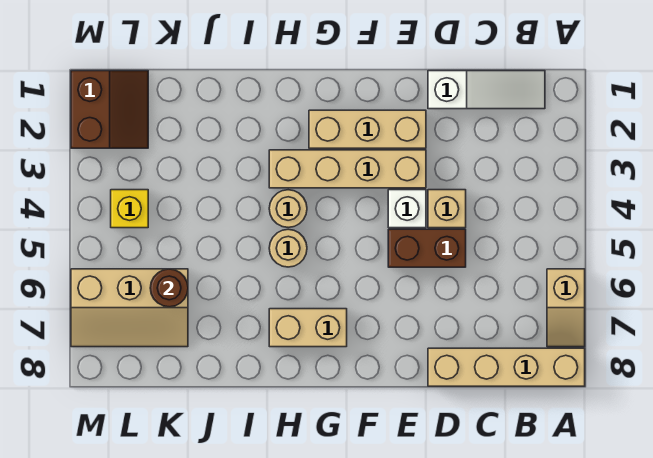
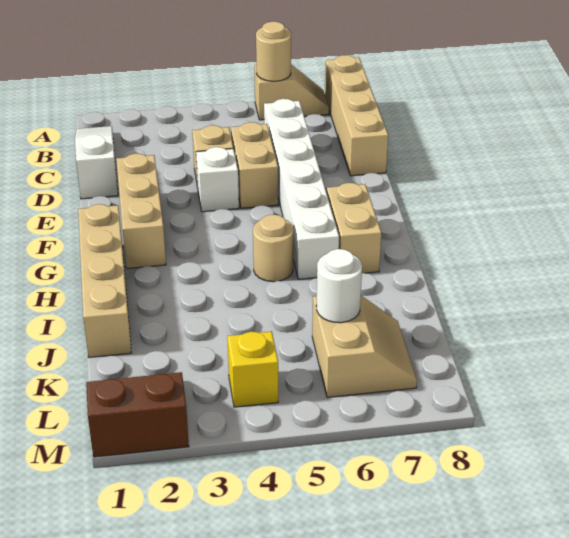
none -> white brick C6:H6 level 1
brown brick D5:E5 level 1 -> tan brick D5:E5 level 1
tan brick E3:H3 level 1 -> tan brick G1:J1 level 1
tan round brick H4 level 1 -> tan round brick A6 level 2
tan slope K6:M7 level 1 top 6 -> tan slope K6:L7 level 1 top 6
brown round brick K6 level 2 -> white round brick K6 level 2

